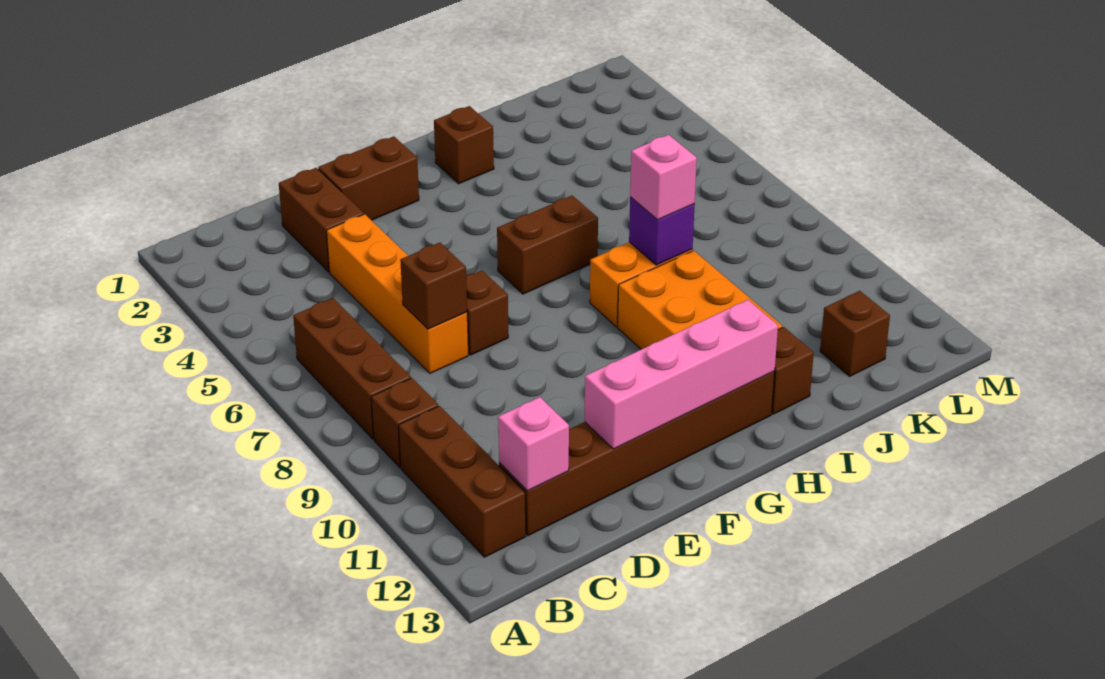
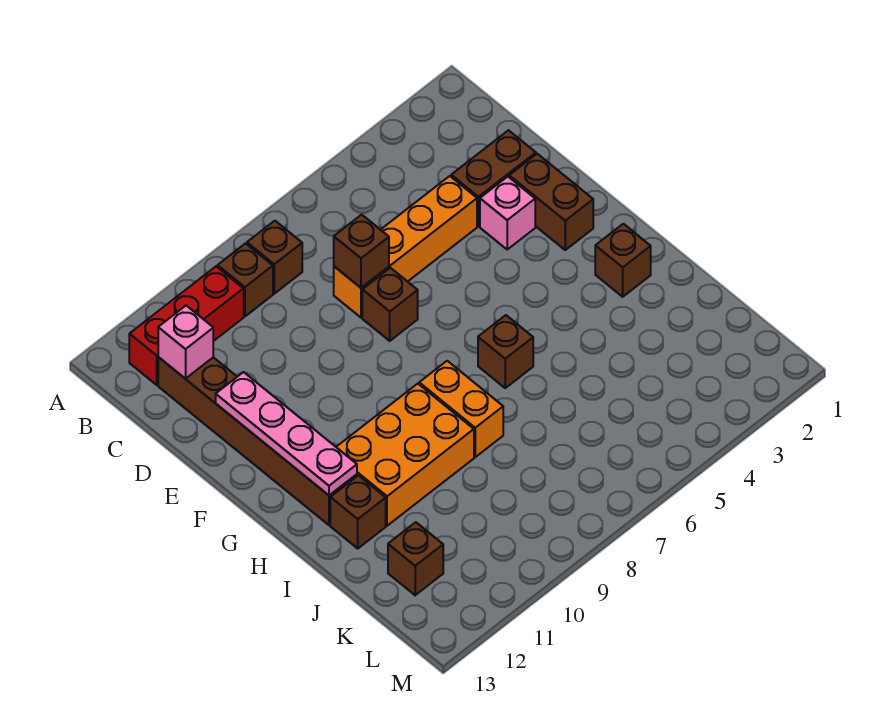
brown brick B6:B8 level 1 -> brown brick B8 level 1
brown brick B10:B12 level 1 -> red brick B10:B12 level 1
pink brick E12:H12 level 2 -> pink plate E12:H12 level 2
brown brick G6:H6 level 1 -> brown brick H6 level 1
purple brick I8 level 2 -> none
pink brick I8 level 3 -> pink brick E3 level 1

